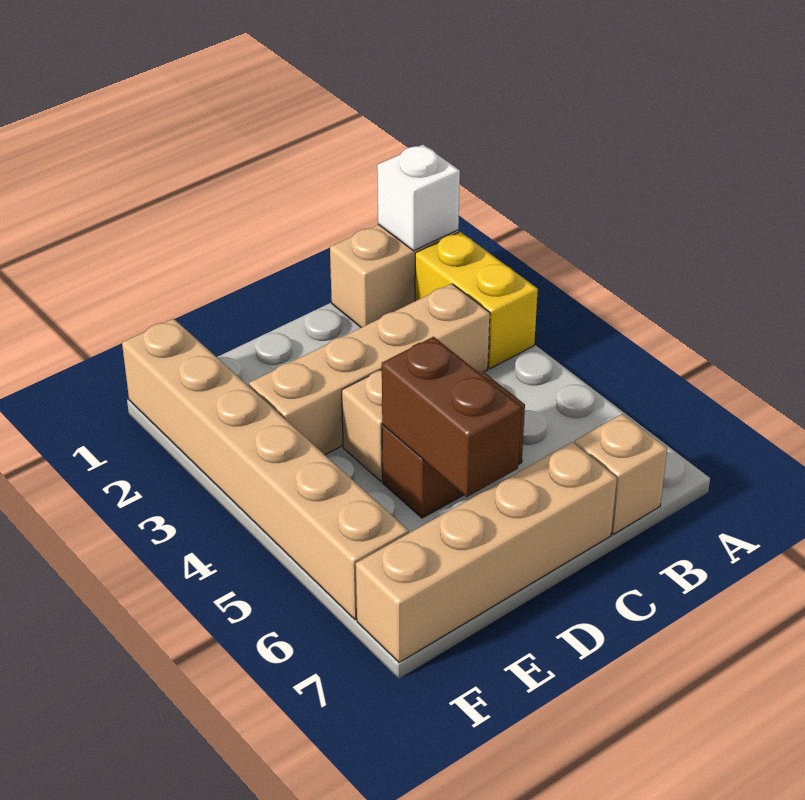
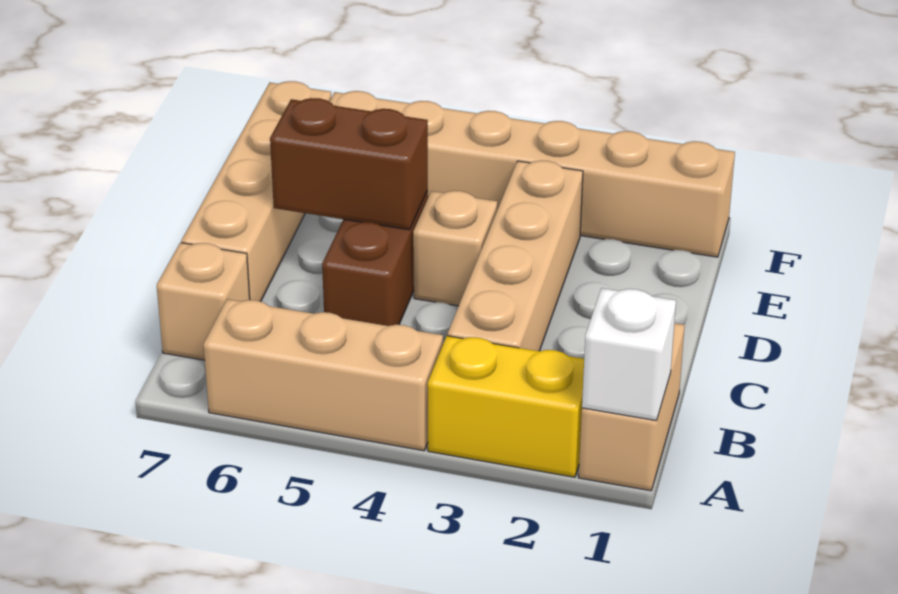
none -> tan brick A4:A6 level 1

